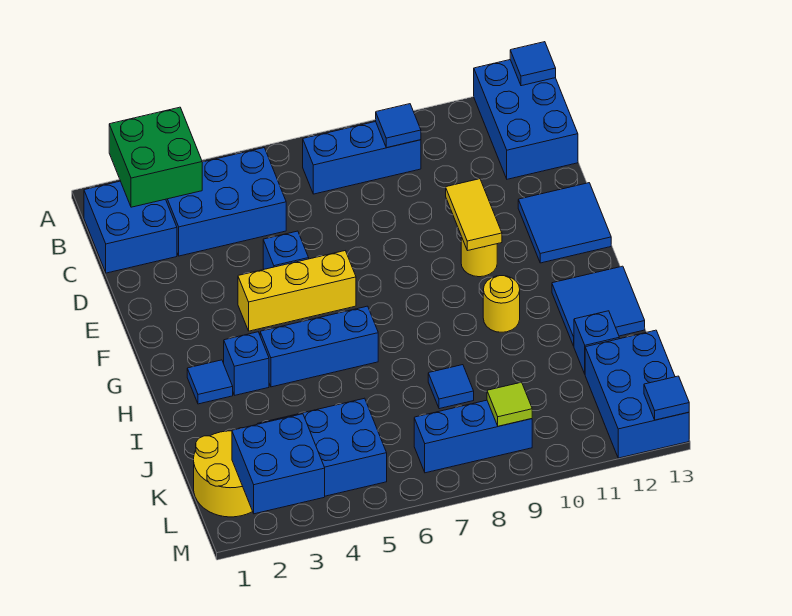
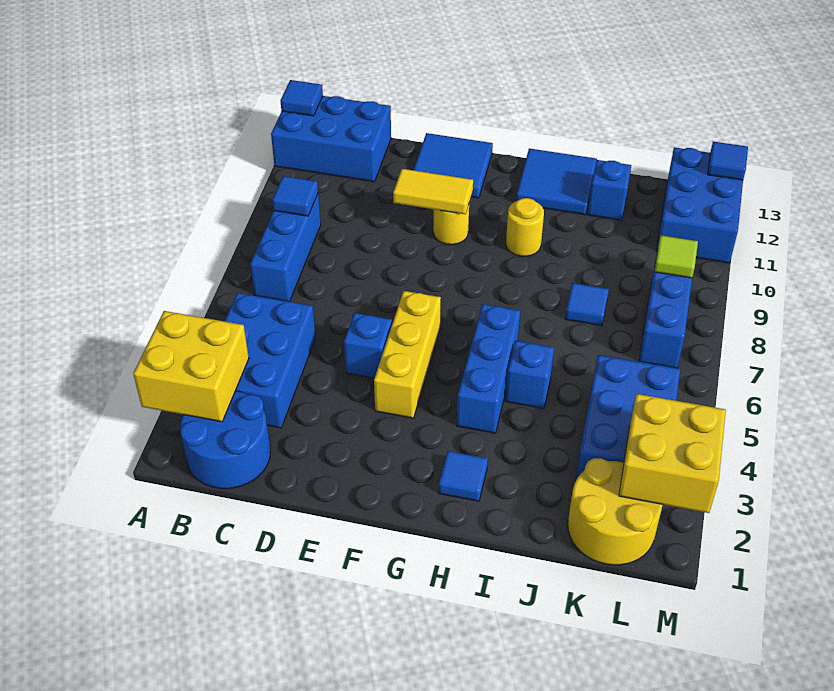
green brick A2:B3 level 2 -> yellow brick A2:B3 level 2
blue brick B1:C2 level 1 -> blue round brick B1:C2 level 1
blue brick H3 level 1 -> blue brick I5 level 1
blue brick K12:M13 level 1 -> blue brick L11:M13 level 1
blue brick L2:M3 level 2 -> yellow brick L2:M3 level 2

